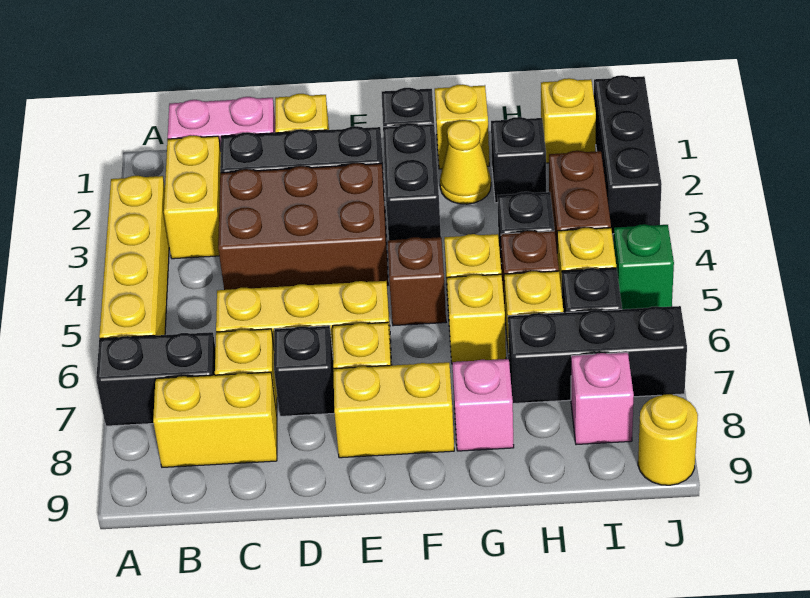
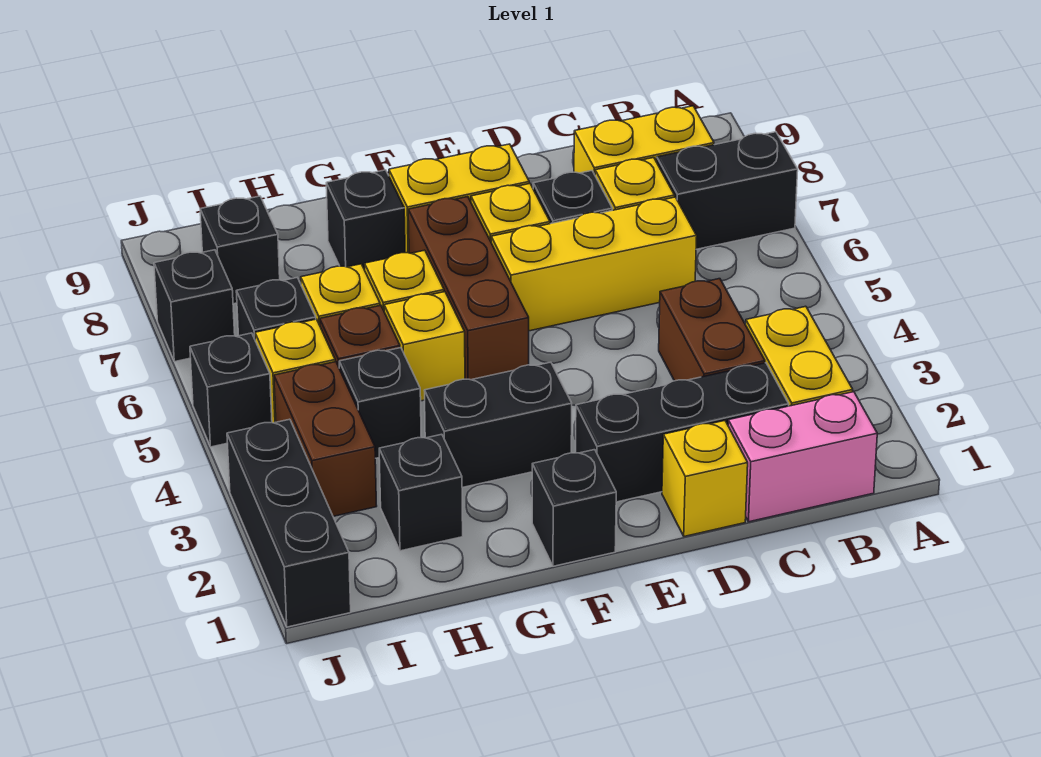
yellow brick A3:A6 level 1 -> none
brown brick C3:E4 level 1 -> brown brick C3:C4 level 1
black brick F2:F3 level 1 -> black brick F3:G3 level 1
brown brick F5 level 1 -> brown brick F5:F7 level 1
yellow brick G1 level 1 -> none
yellow cone G2 level 1 -> none
pink brick G8 level 1 -> black brick G8 level 1
black brick H7:J7 level 1 -> black brick J7 level 1
yellow brick I1 level 1 -> none
pink brick I8 level 1 -> black brick I8 level 1
green brick J5 level 1 -> black brick J5 level 1
yellow round brick J9 level 1 -> none

